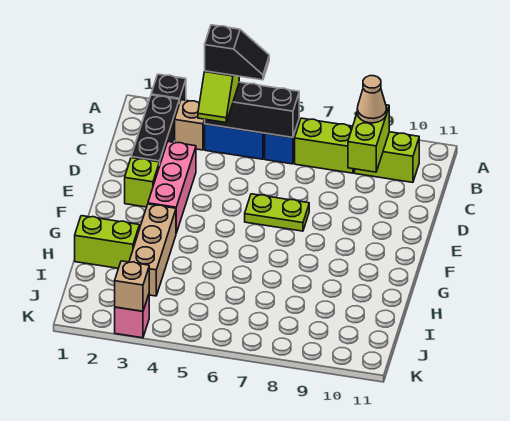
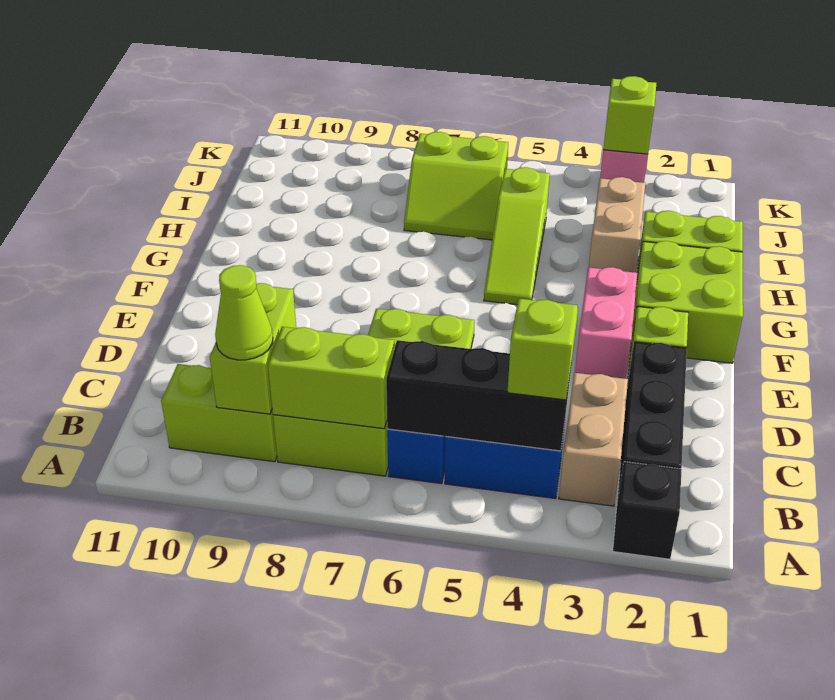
tan brick B3 level 1 -> tan brick B3:C3 level 1
black slope B4:B5 level 4 top 4 -> none
none -> lime brick B7:B8 level 2
tan cone B9 level 3 -> lime cone B9 level 3
pink brick D3:F3 level 1 -> pink brick E3:F3 level 1
none -> lime brick F1:G2 level 1
tan brick G3:I3 level 1 -> tan brick H3:I3 level 1
none -> lime slope G5:I5 level 1 top I
none -> lime slope I6:J7 level 1 top J
tan brick K3 level 2 -> lime brick K3 level 2

